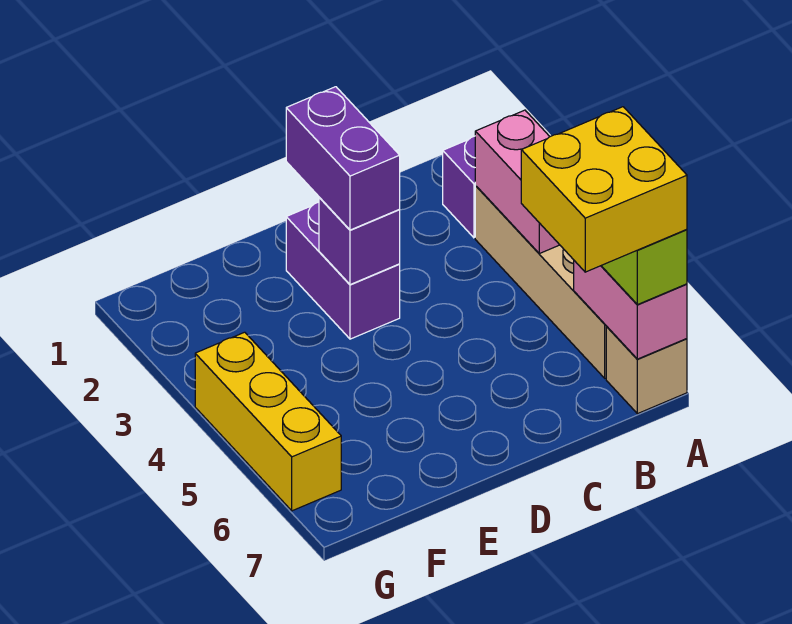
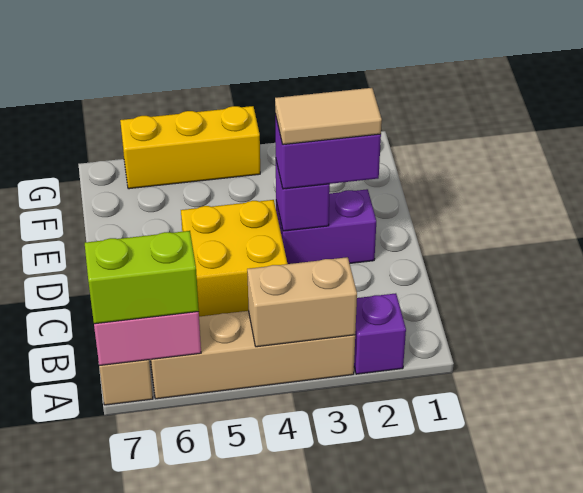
pink brick A3:A4 level 2 -> tan brick A3:A4 level 2
yellow brick A6:B7 level 4 -> yellow brick C4:D5 level 1
none -> tan tile D2:D3 level 4

